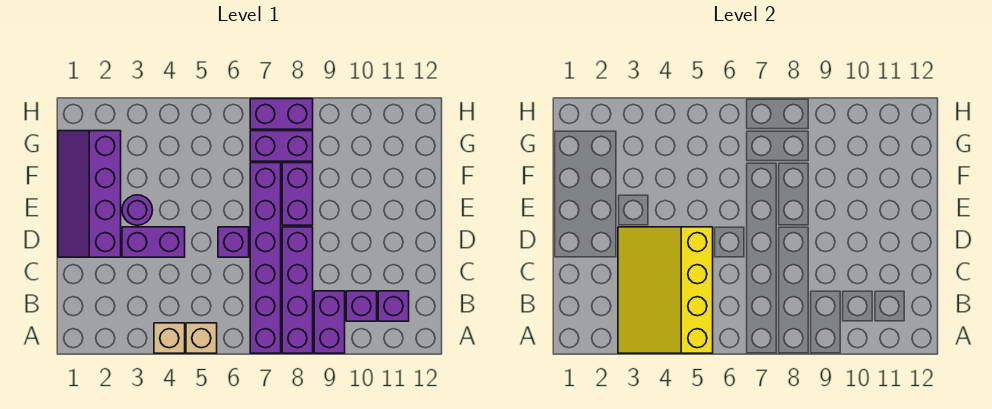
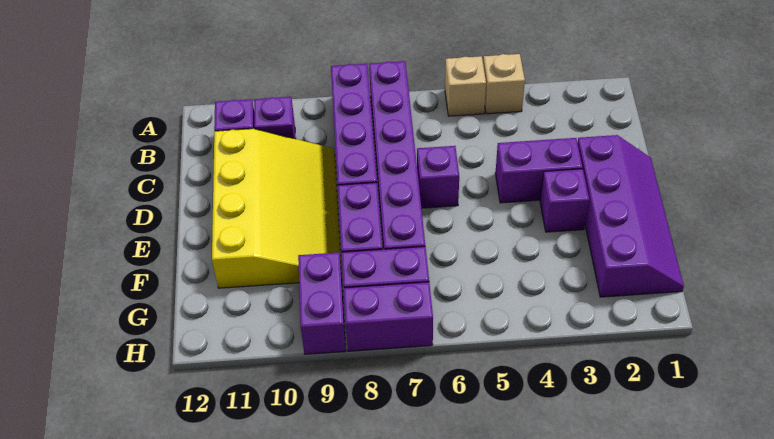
yellow slope A3:D5 level 2 top 5 -> yellow slope C9:F11 level 1 top 11
purple brick A9:B9 level 1 -> purple brick G9:H9 level 1
purple round brick E3 level 1 -> purple brick E3 level 1

